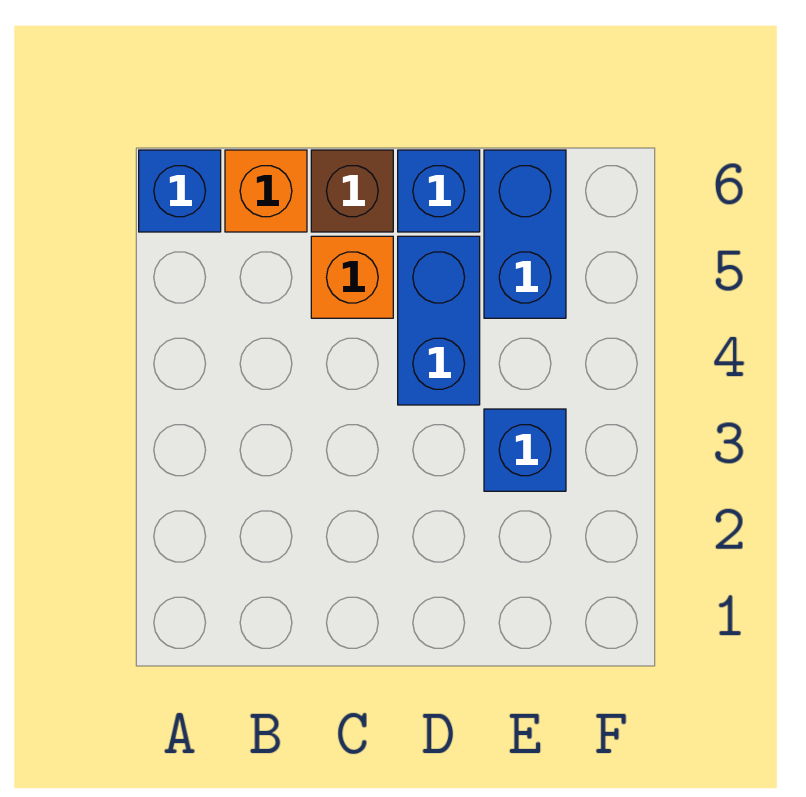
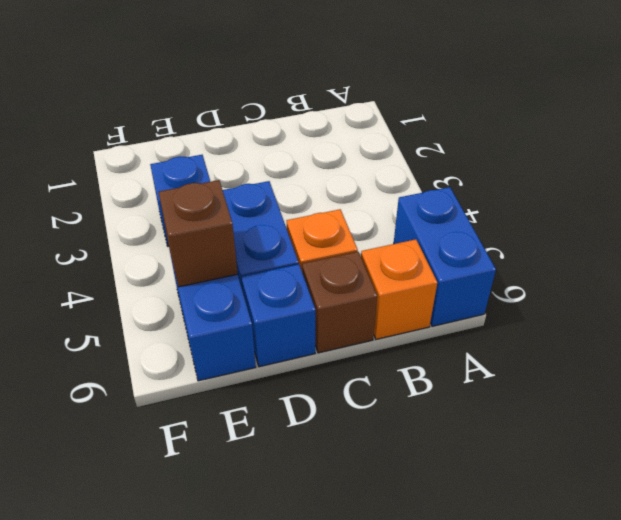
blue brick A6 level 1 -> blue brick A5:A6 level 1
none -> brown brick E5 level 2

